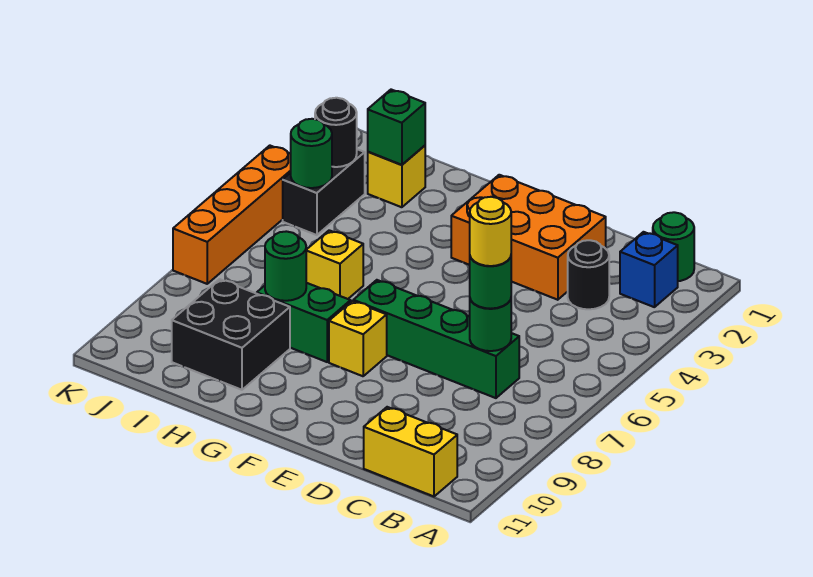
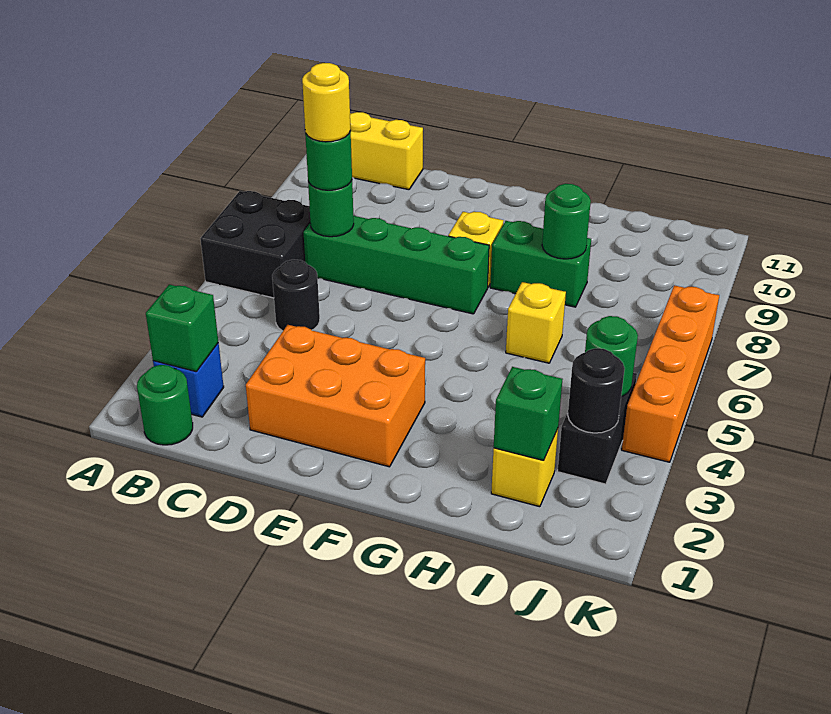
none -> green brick B2 level 2
black round brick C3 level 1 -> black round brick C5 level 1
black brick H9:I10 level 1 -> black brick A6:B7 level 1

